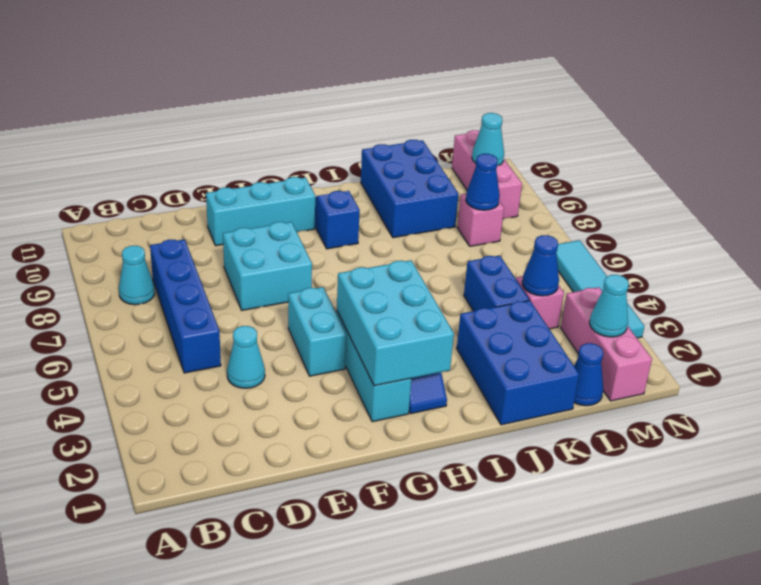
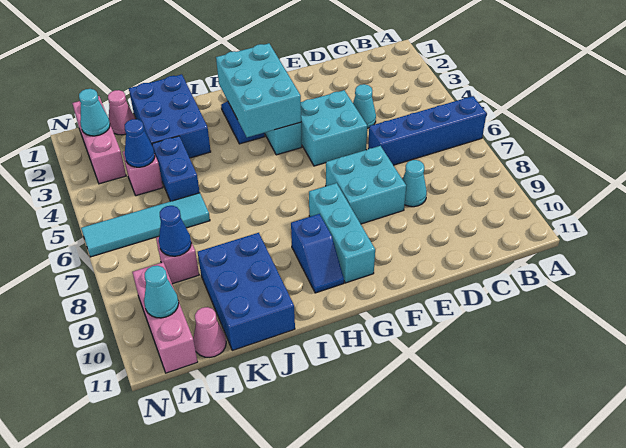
cyan cone B8 level 1 -> cyan cone D8 level 1
blue brick C5:C8 level 1 -> blue brick A6:D6 level 1
cyan brick E10:G10 level 1 -> cyan brick G8:G10 level 1
cyan brick F4:F5 level 1 -> cyan brick E4:F5 level 1
blue cone L1 level 1 -> pink cone L1 level 1
none -> pink cone L11 level 1
cyan tile N3:N6 level 1 -> cyan tile K6:N6 level 1

